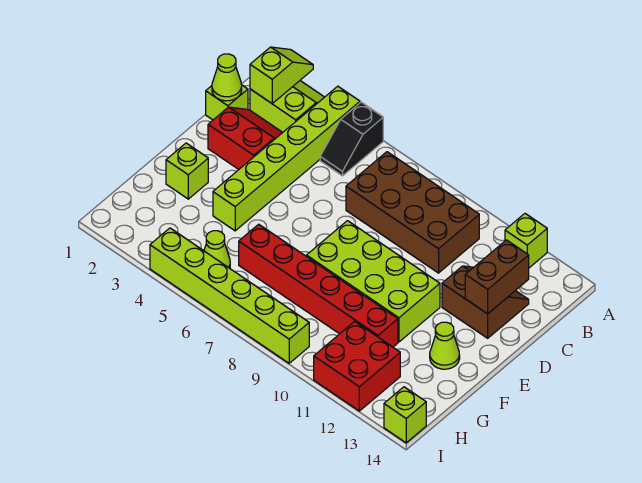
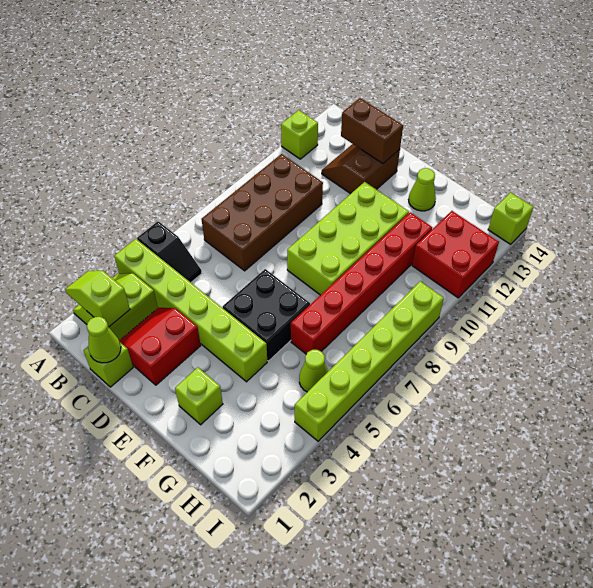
none -> black brick E5:F6 level 1

